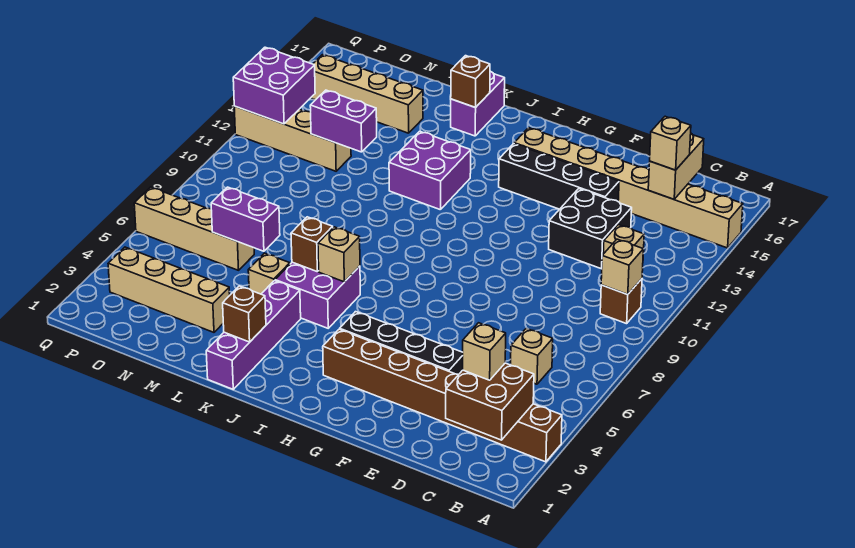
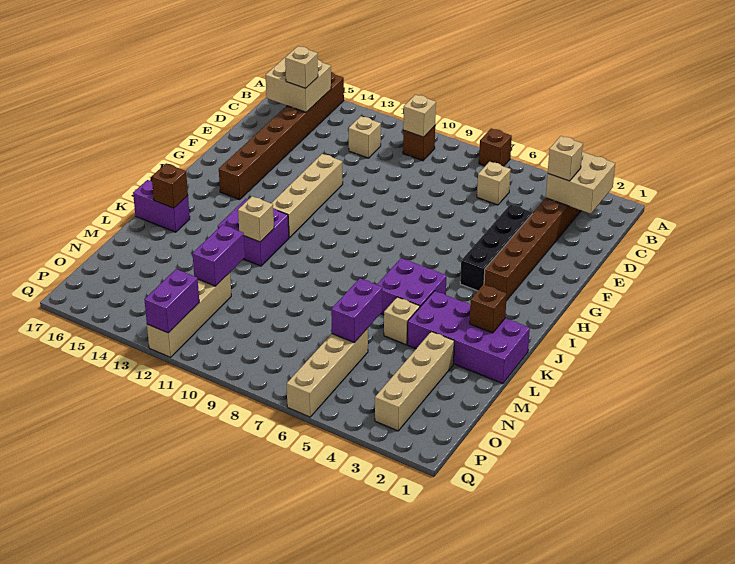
tan brick A15:H15 level 1 -> brown brick A15:H15 level 1
brown brick B2:C3 level 2 -> tan brick B2:C3 level 2
tan brick C15:C16 level 2 -> tan brick B15:C16 level 2
black brick D12:E13 level 1 -> none
black brick E14:H14 level 1 -> none
tan brick J6 level 2 -> tan brick K12 level 2
purple brick K1:K4 level 1 -> purple brick K1:L4 level 1
brown brick K6 level 2 -> brown brick A7 level 1
tan brick M15:P15 level 1 -> tan brick F12:I12 level 1
purple brick P12:Q13 level 2 -> purple brick P12:Q12 level 2

